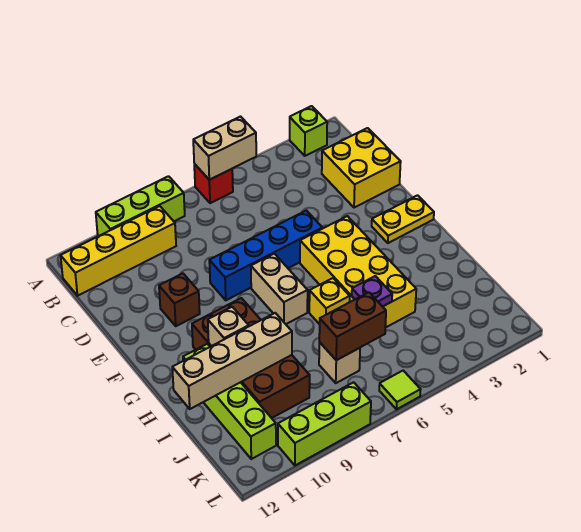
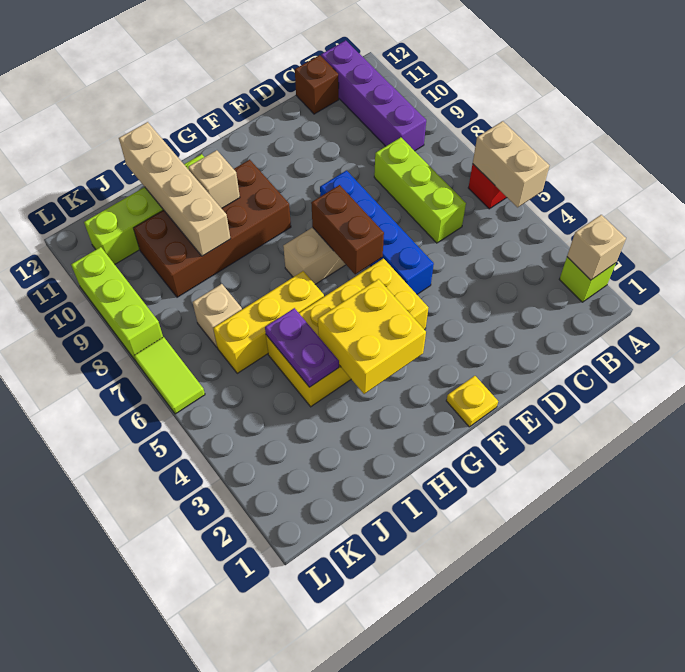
none -> tan brick A2 level 2
lime brick A8:A10 level 1 -> lime brick C6:C8 level 1
yellow brick B9:B12 level 1 -> purple brick B9:B12 level 1
yellow brick C1:D2 level 1 -> yellow brick G3:H4 level 2
brown brick E10 level 1 -> brown brick C12 level 1
yellow plate F1:F2 level 1 -> yellow plate F1 level 1
yellow brick H6 level 1 -> yellow brick H6:J6 level 1
purple plate I5 level 2 -> purple plate I4:I5 level 2
brown brick J6:J7 level 2 -> brown brick F6:F7 level 2
lime tile L6 level 1 -> lime tile L6:L7 level 1

